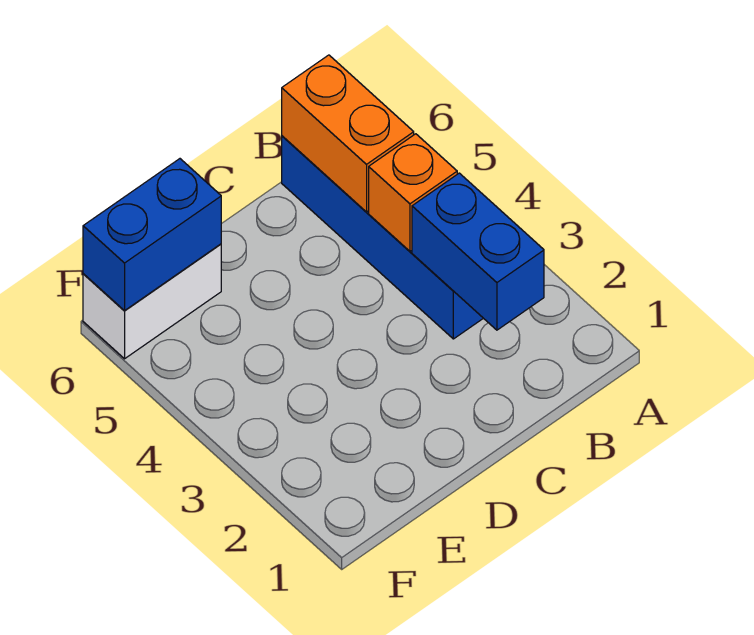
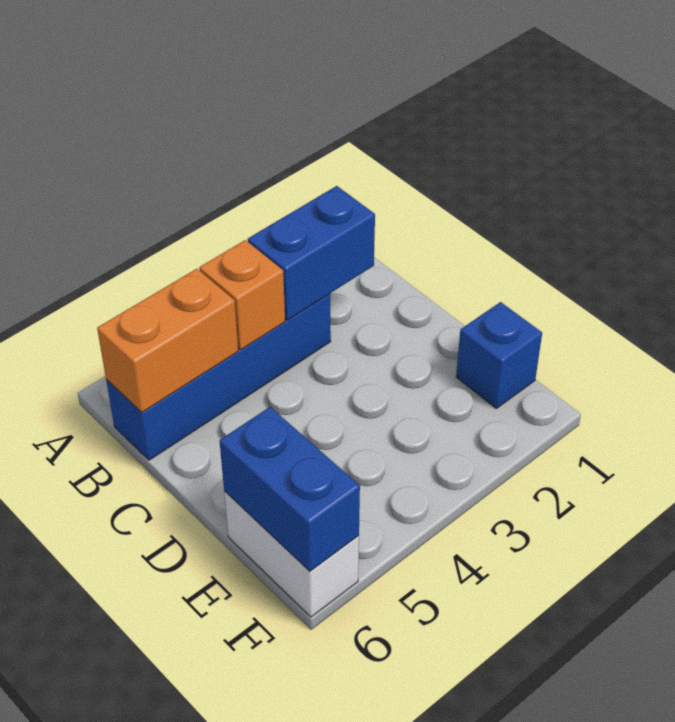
none -> blue brick E1 level 1

